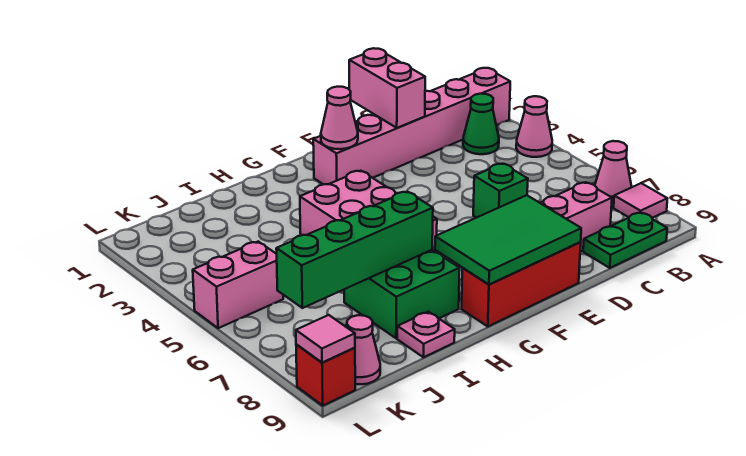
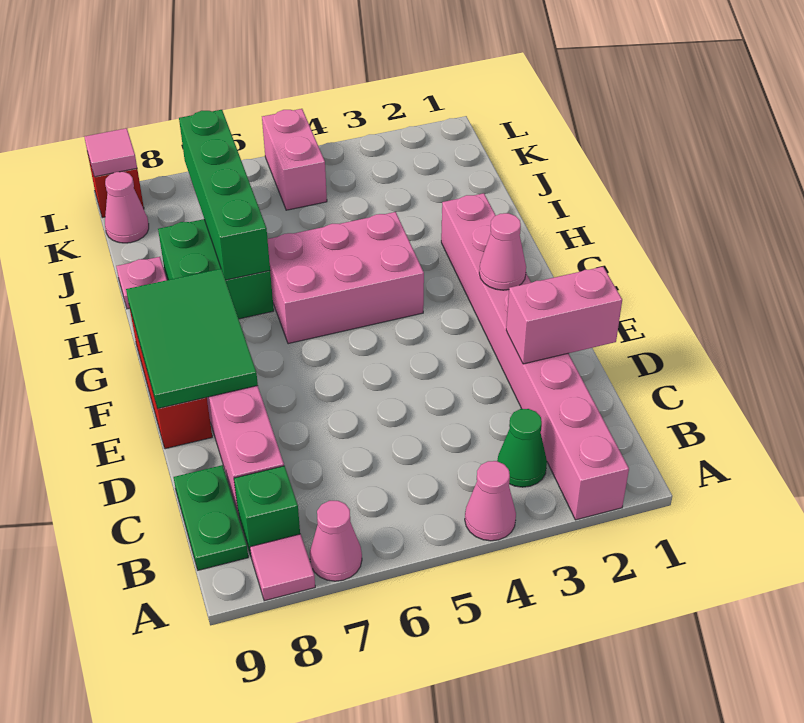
pink brick A2:F2 level 1 -> pink brick A2:H2 level 1
green brick D6 level 1 -> green brick B8 level 1

